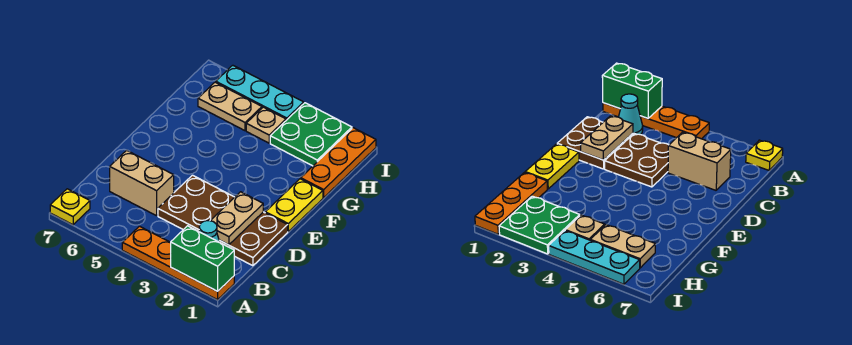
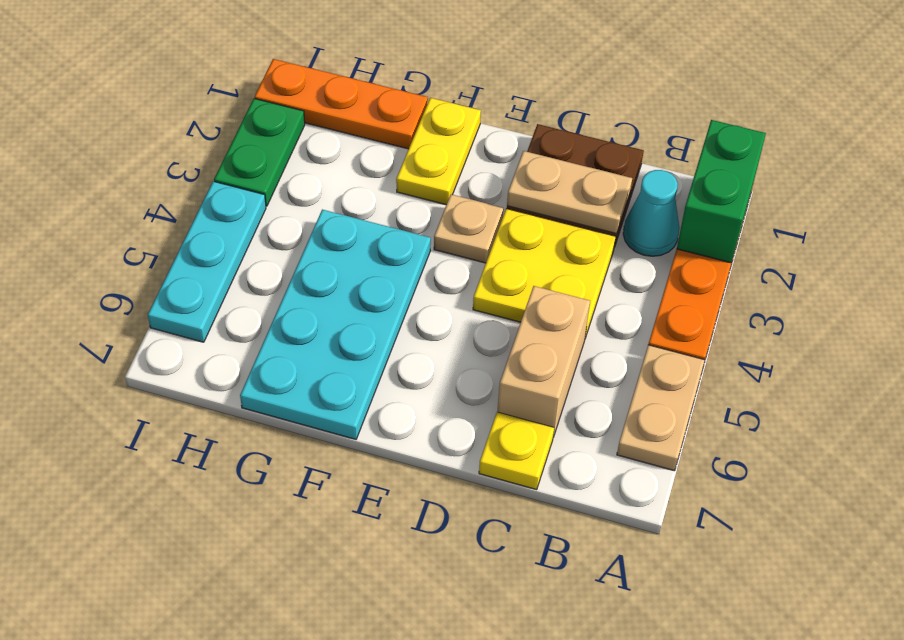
yellow plate A7 level 1 -> yellow plate C7 level 1
brown plate C3:D4 level 1 -> yellow plate C3:D4 level 1
yellow plate E1:F1 level 1 -> yellow plate F1:F2 level 1
none -> cyan plate F4:G7 level 1
green plate H2:I3 level 1 -> green plate I2:I3 level 1
tan plate H4 level 1 -> tan plate E3 level 1
tan plate H5:H6 level 1 -> tan plate A5:A6 level 1

